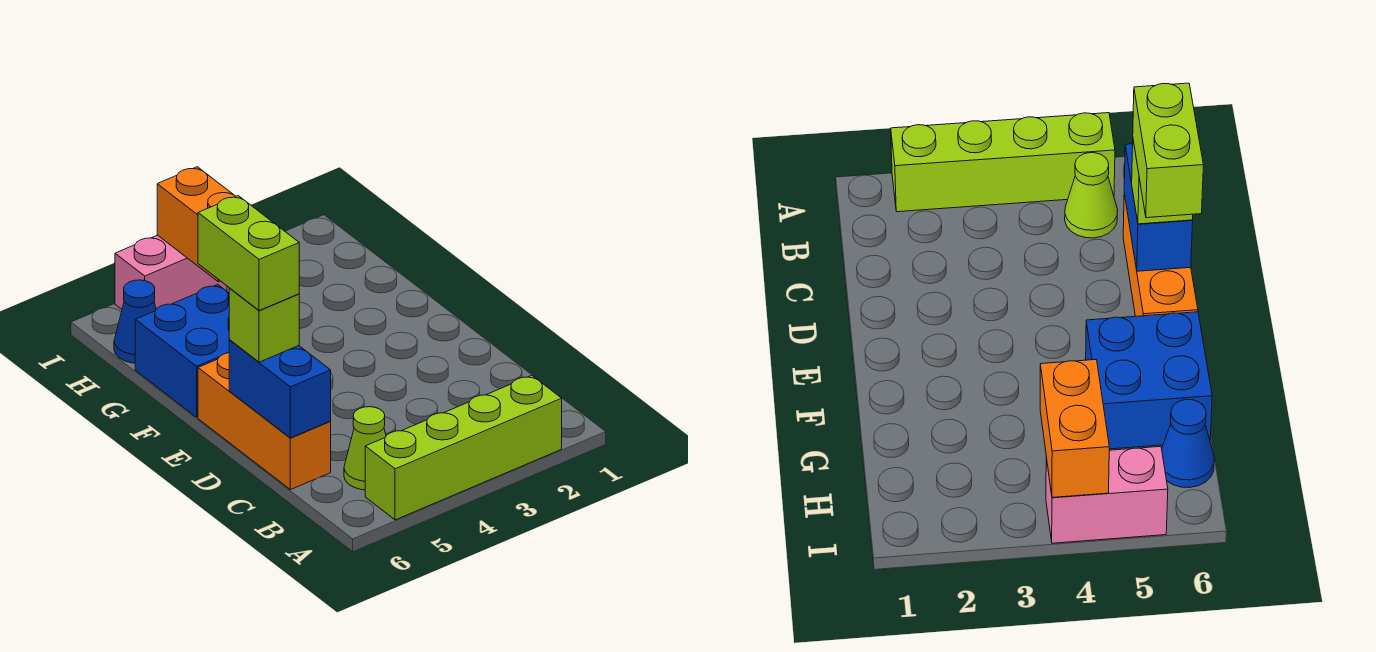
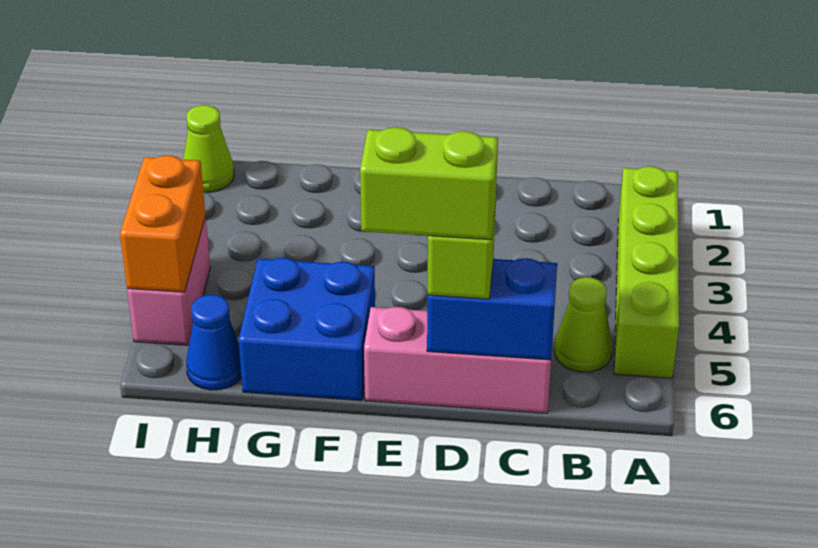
orange brick C6:E6 level 1 -> pink brick C6:E6 level 1
orange brick H4:I4 level 2 -> orange brick I4:I5 level 2
none -> lime cone I1 level 1

